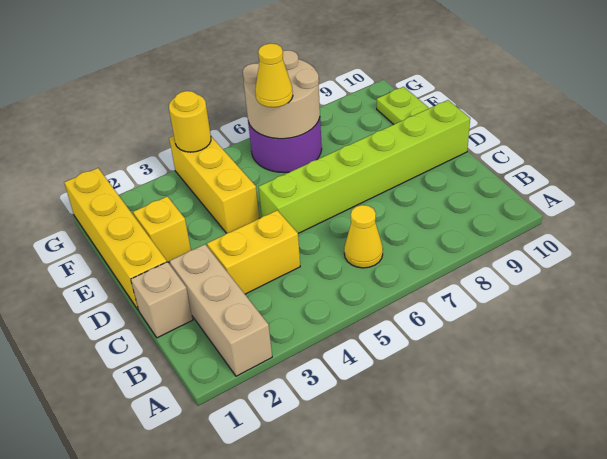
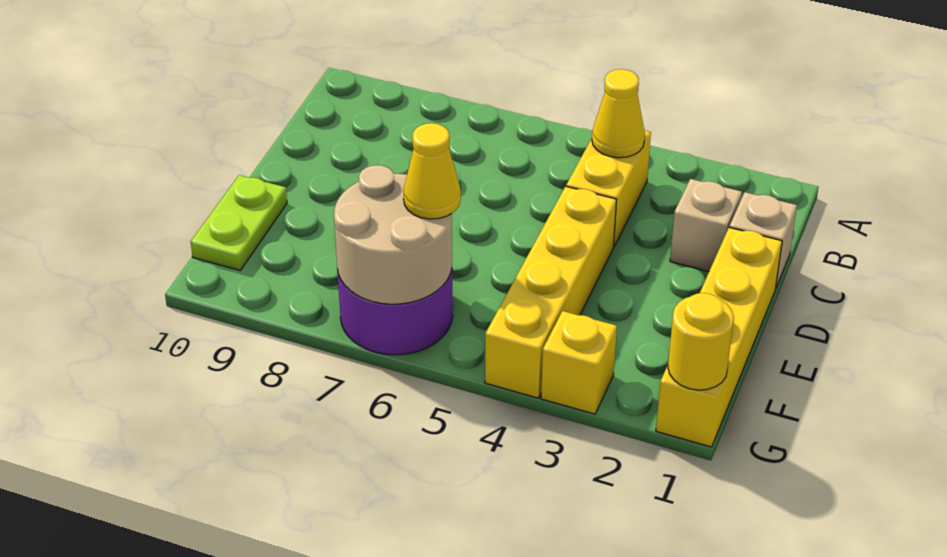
tan brick A2:C2 level 1 -> tan brick C2 level 1
yellow cone B6 level 1 -> yellow cone B4 level 2
yellow brick C3:C4 level 1 -> yellow brick B4:C4 level 1
lime brick D5:D10 level 1 -> none
yellow brick E2 level 1 -> yellow brick G3 level 1
yellow brick E4:G4 level 1 -> yellow brick D4:G4 level 1
yellow round brick G4 level 2 -> yellow round brick G1 level 2

